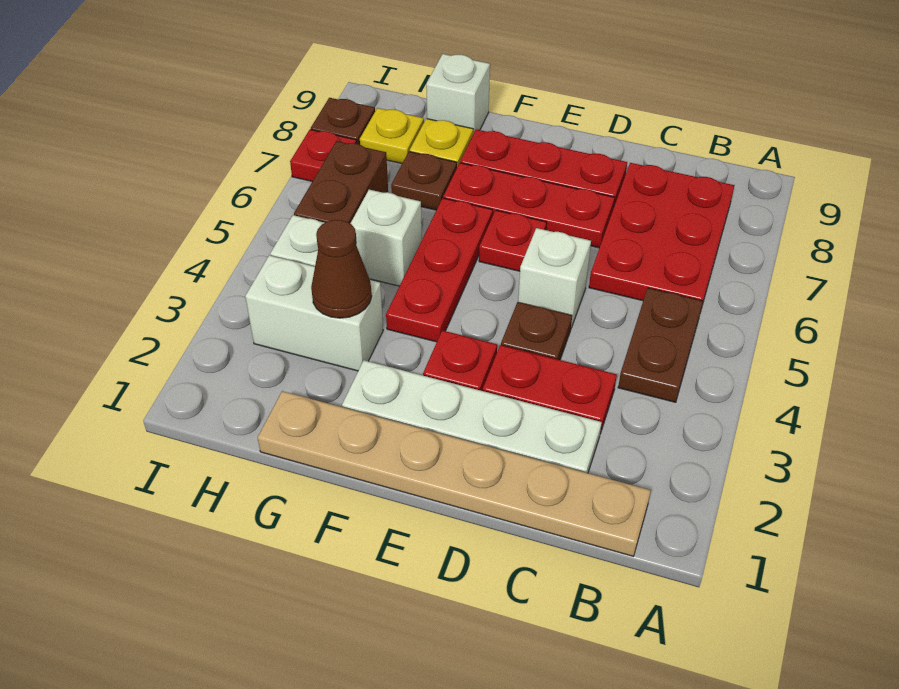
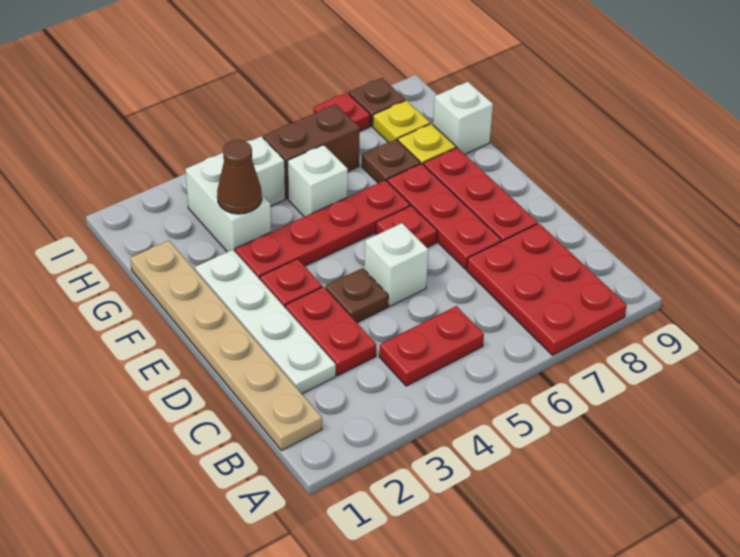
brown plate B4:B5 level 1 -> red plate B4:B5 level 1
red plate B6:C8 level 1 -> red plate A7:C8 level 1
red plate F4:F6 level 1 -> red plate F3:F6 level 1

